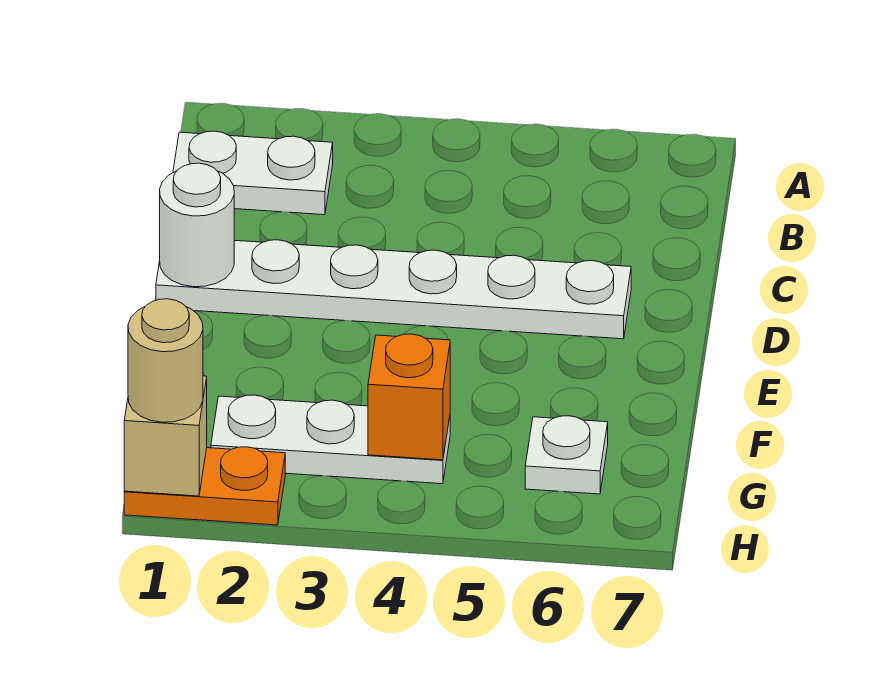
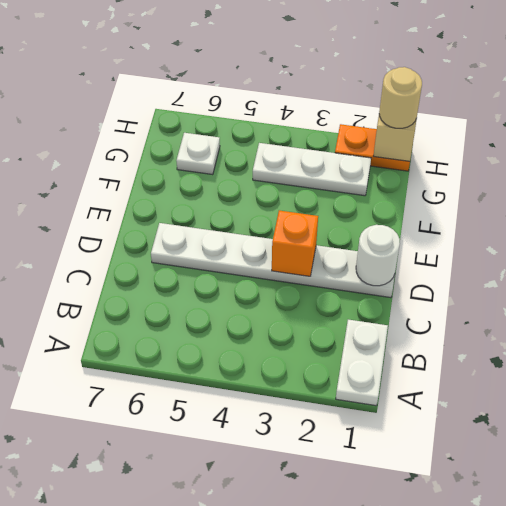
white plate B1:B2 level 1 -> white plate A1:B1 level 1
orange brick G4 level 2 -> orange brick D3 level 2

